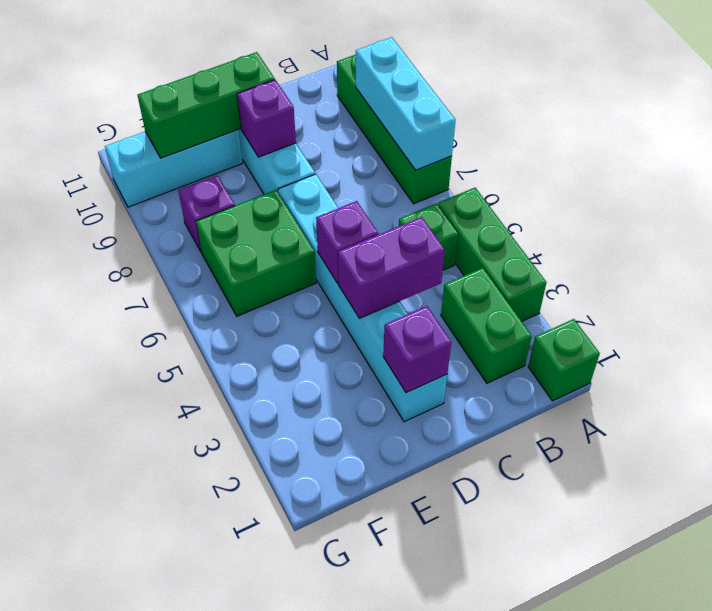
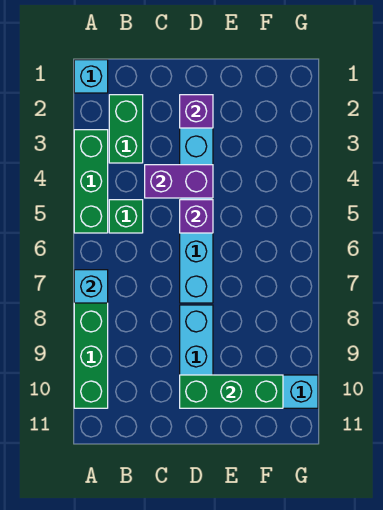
green brick A1 level 1 -> cyan brick A1 level 1
cyan brick A7:A9 level 2 -> cyan brick A7 level 2
purple brick D9 level 2 -> none
green brick E6:F7 level 1 -> none
purple brick F8 level 1 -> none

